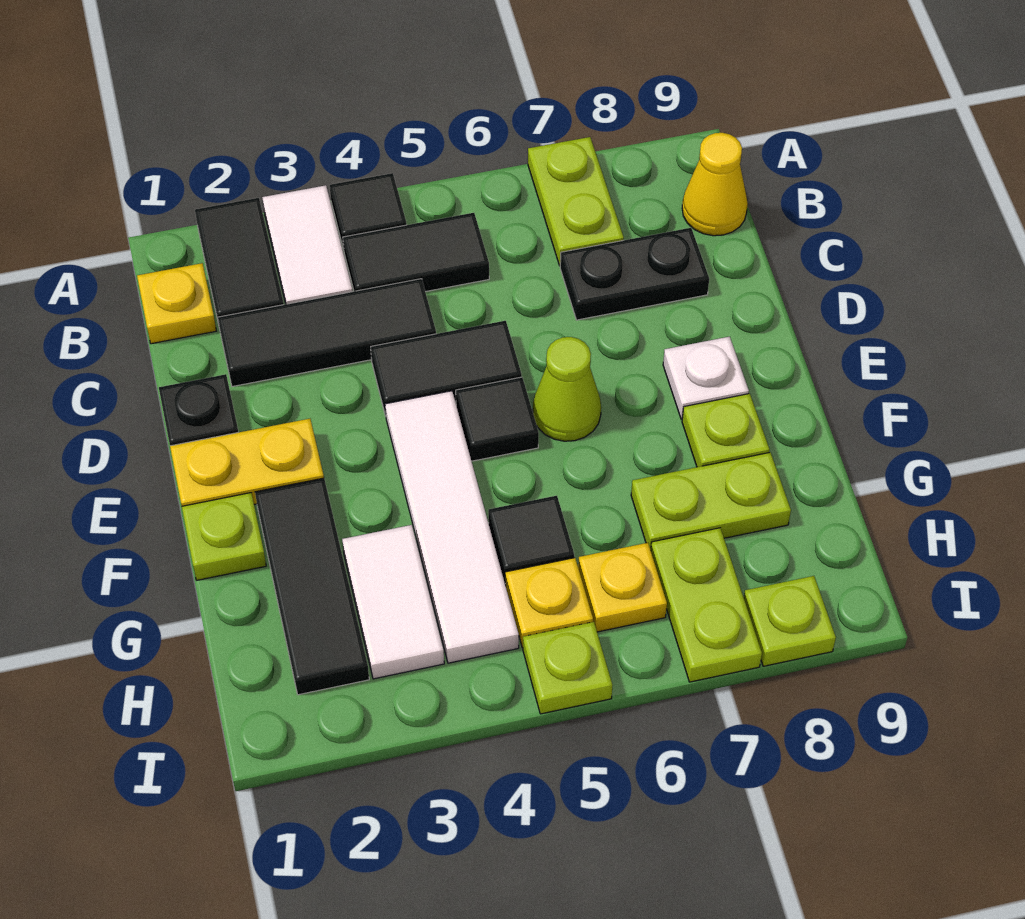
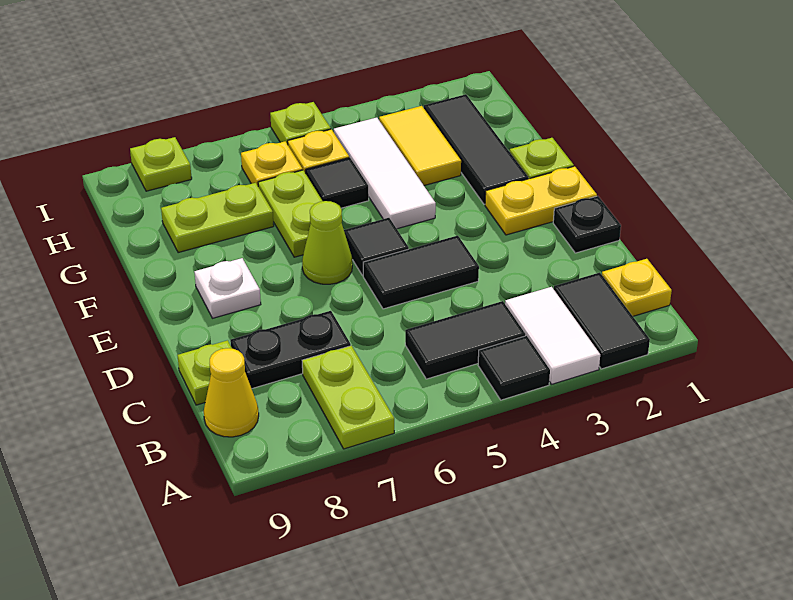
black tile C2:C4 level 1 -> none
white tile E4:H4 level 1 -> white tile F4:H4 level 1
lime plate F8 level 1 -> lime plate C9 level 1
white tile G3:H3 level 1 -> yellow tile G3:H3 level 1
lime plate H7:I7 level 1 -> lime plate F6:G6 level 1

